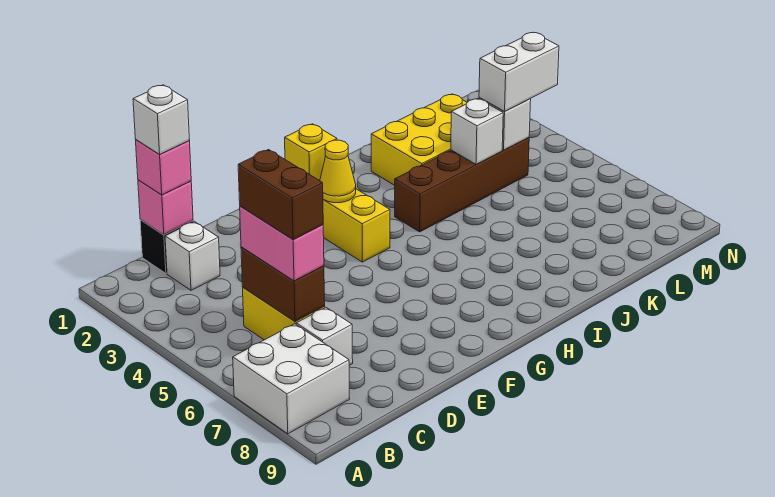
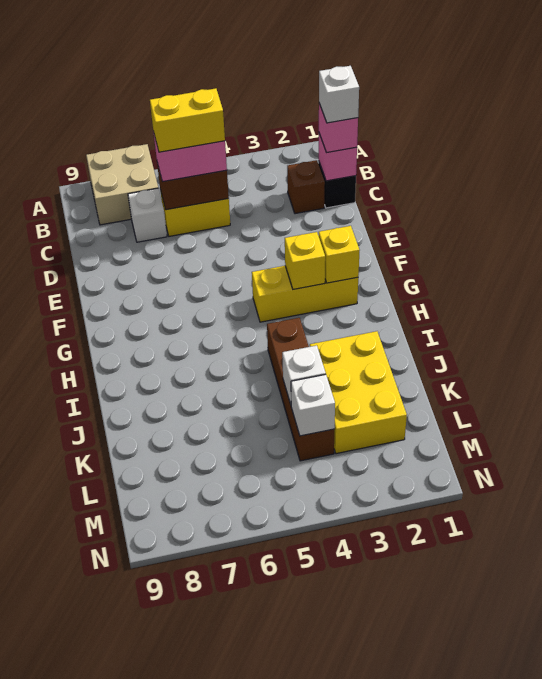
white brick A7:B8 level 1 -> tan brick A7:B8 level 1
white brick C2 level 1 -> brown brick C2 level 1
brown brick C5:C6 level 4 -> yellow brick C5:C6 level 4
yellow cone G3 level 2 -> yellow brick G3 level 2
white brick L4:M4 level 3 -> none

